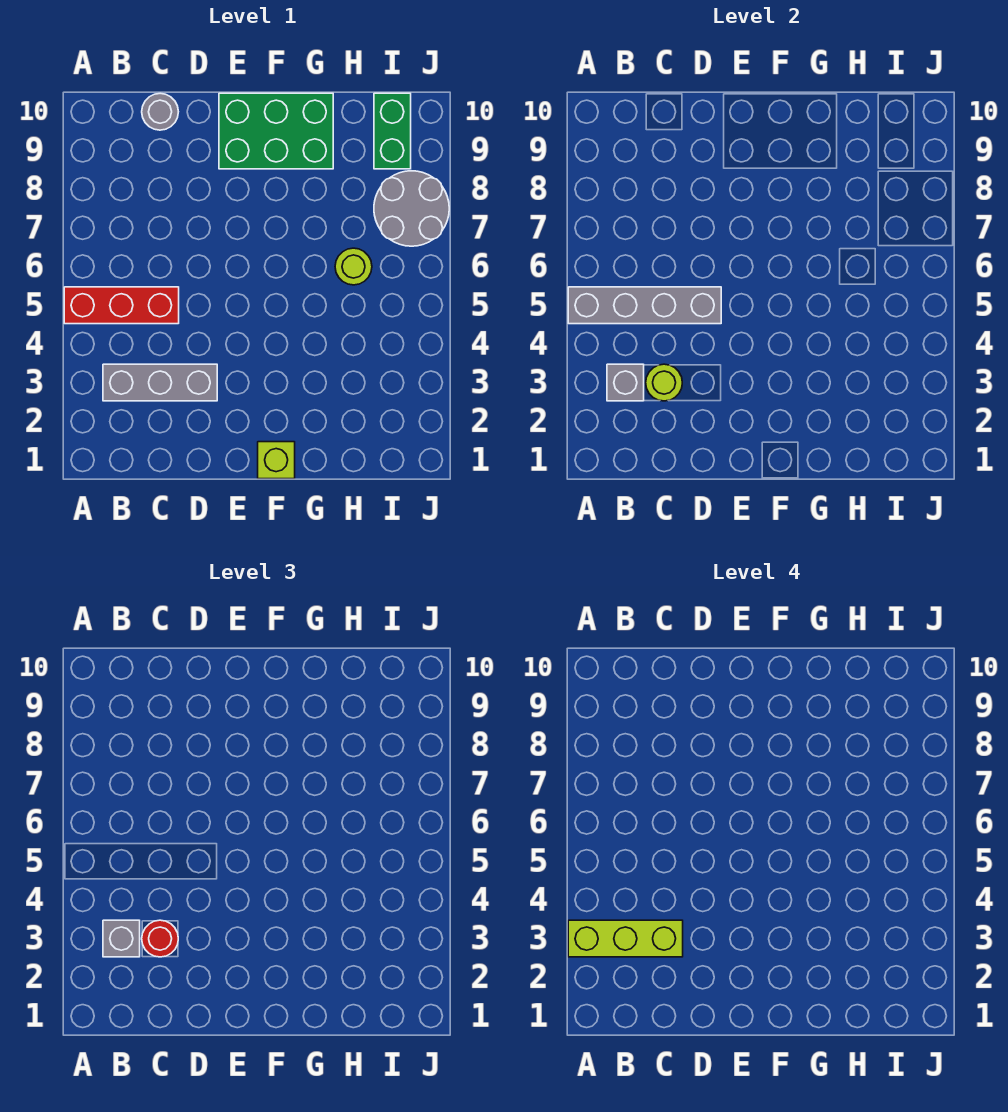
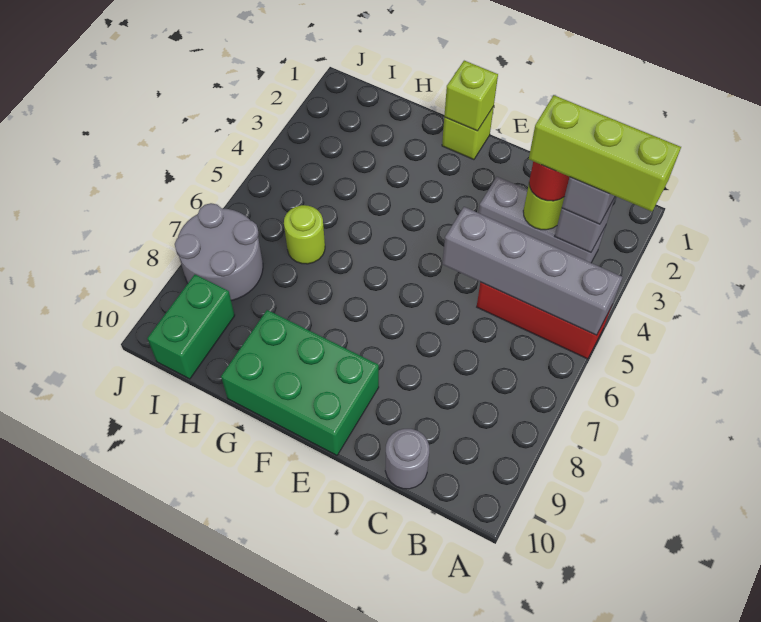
none -> lime brick F1 level 2

